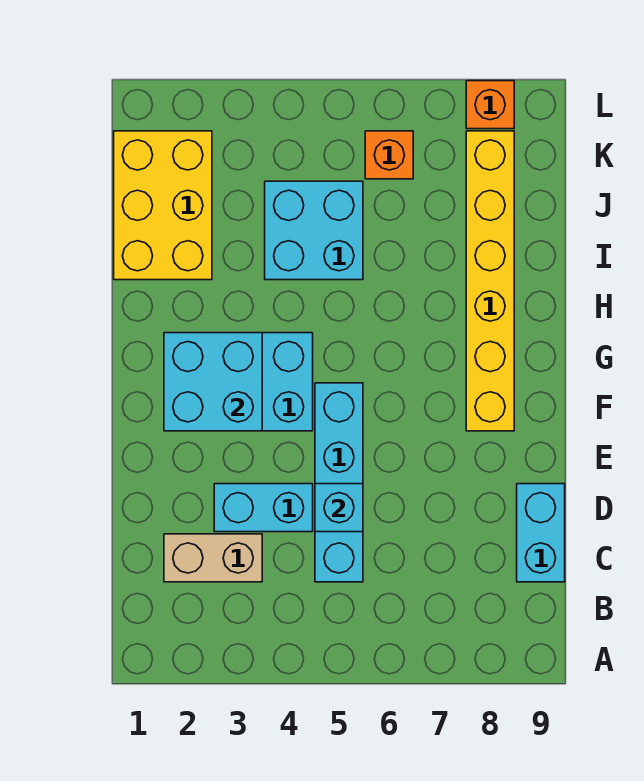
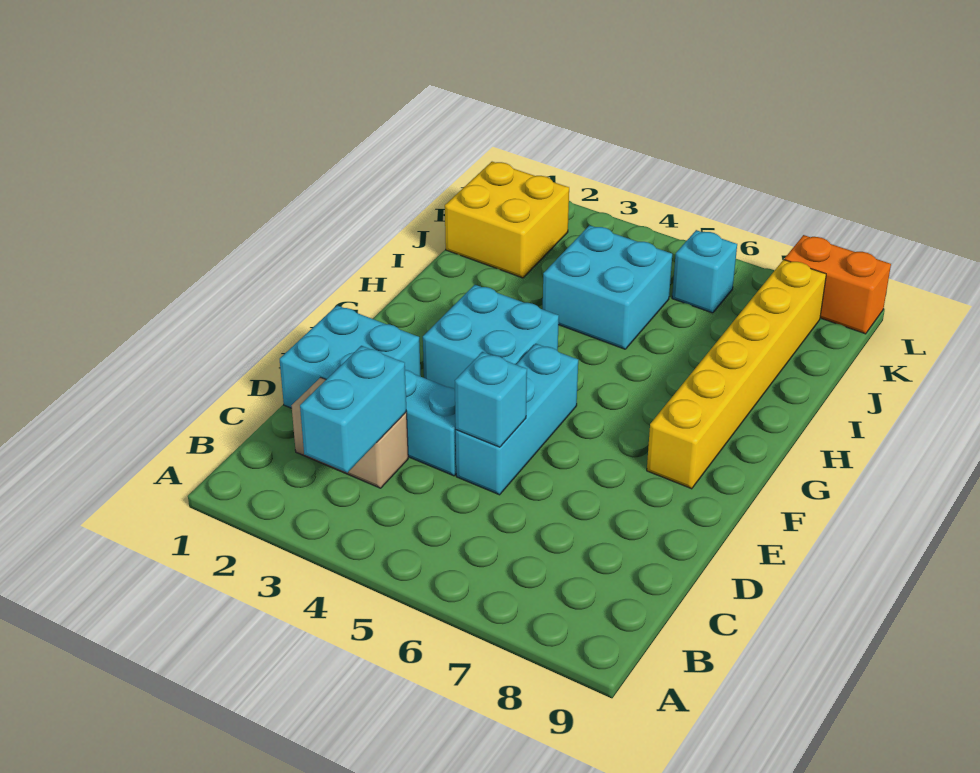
cyan brick C5:F5 level 1 -> cyan brick D5:F5 level 1
cyan brick C9:D9 level 1 -> cyan brick B3:C3 level 2
cyan brick F2:G3 level 2 -> cyan brick D1:E2 level 1
yellow brick I1:K2 level 1 -> yellow brick J1:K2 level 1
orange brick K6 level 1 -> cyan brick K6 level 1
orange brick L8 level 1 -> orange brick L8:L9 level 1

